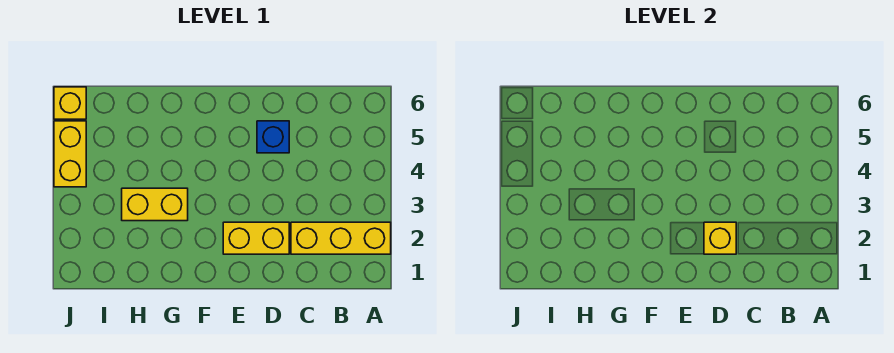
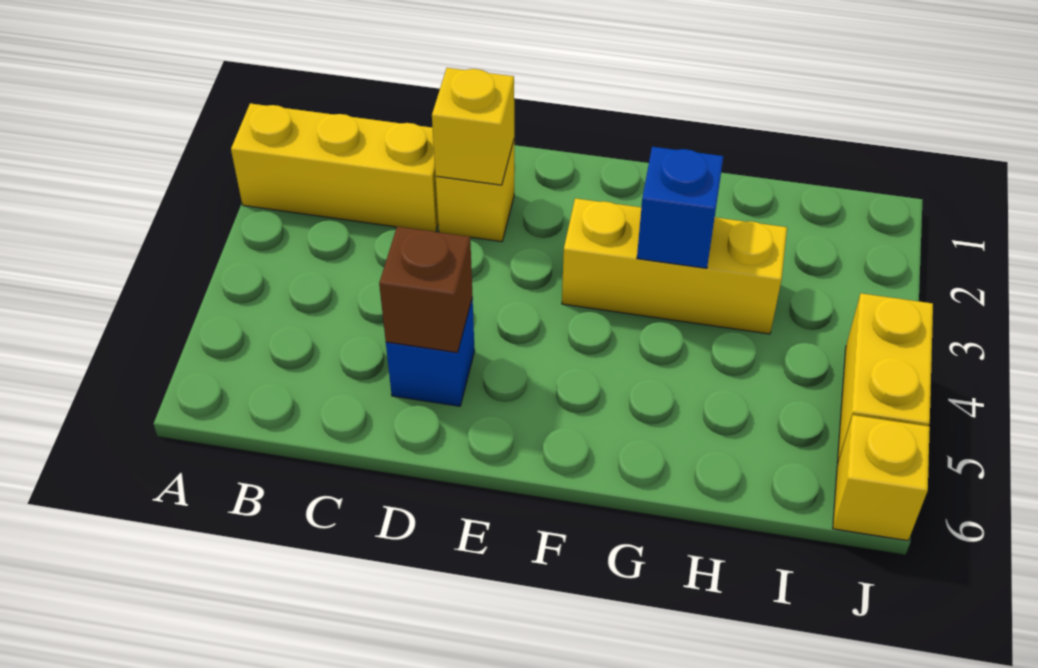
yellow brick D2:E2 level 1 -> yellow brick D2 level 1
none -> brown brick D5 level 2
yellow brick G3:H3 level 1 -> yellow brick F3:H3 level 1
none -> blue brick G3 level 2

